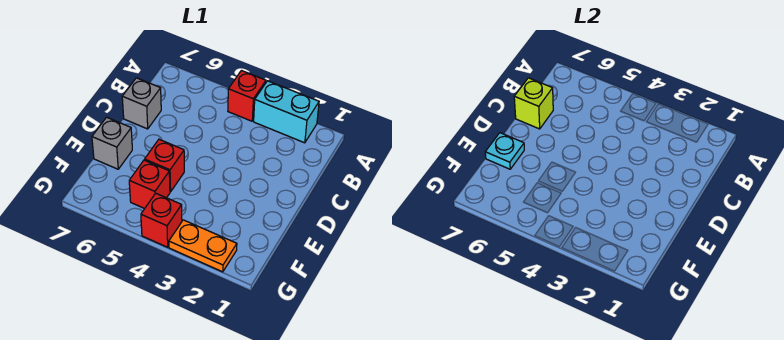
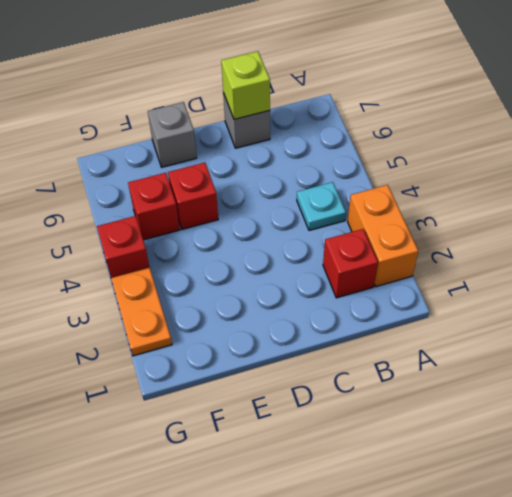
cyan brick A2:A3 level 1 -> orange brick A2:A3 level 1
red brick A4 level 1 -> red brick B2 level 1
cyan plate E7 level 2 -> cyan plate B4 level 1

